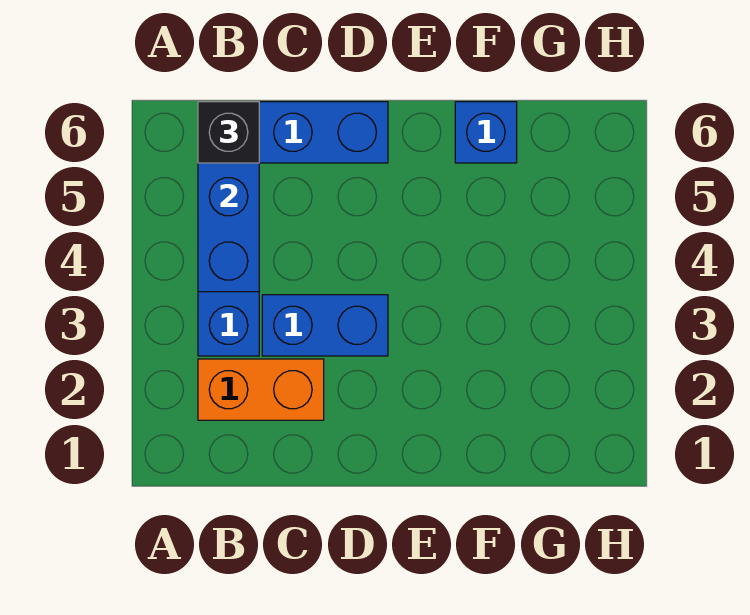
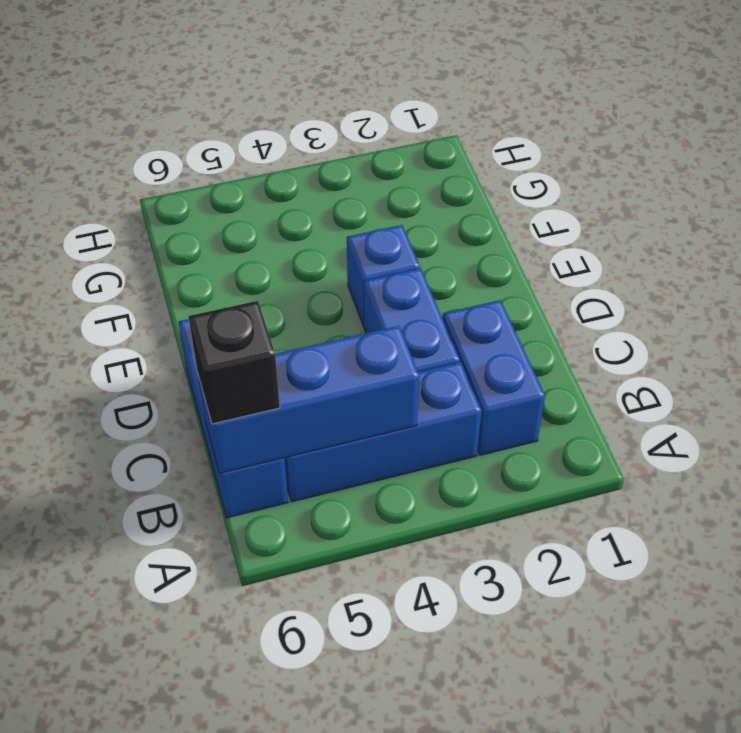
orange brick B2:C2 level 1 -> blue brick B2:C2 level 1
blue brick F6 level 1 -> blue brick E3 level 1

